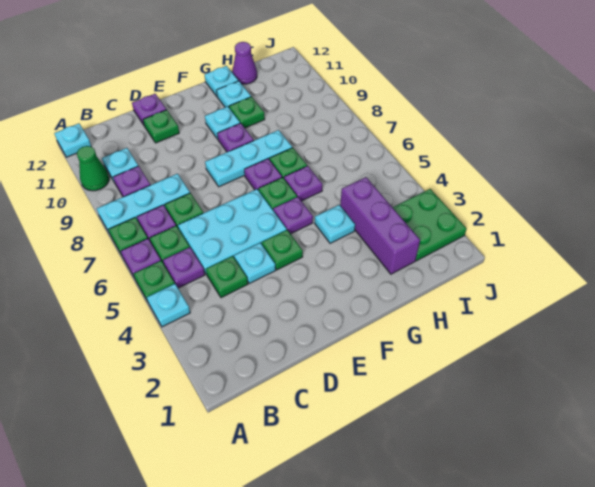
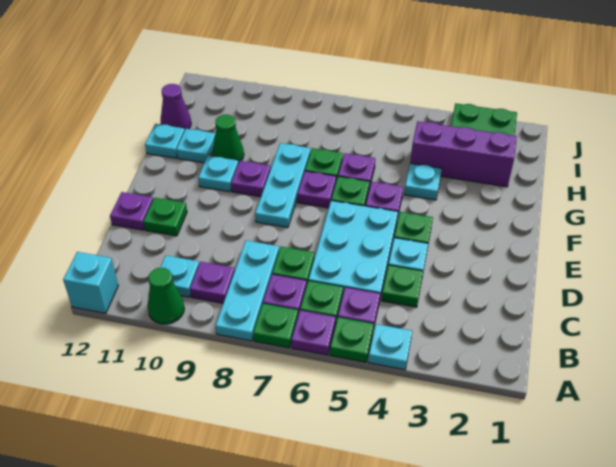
cyan plate A12 level 1 -> cyan brick A12 level 1
green plate G10 level 1 -> green cone G10 level 1

